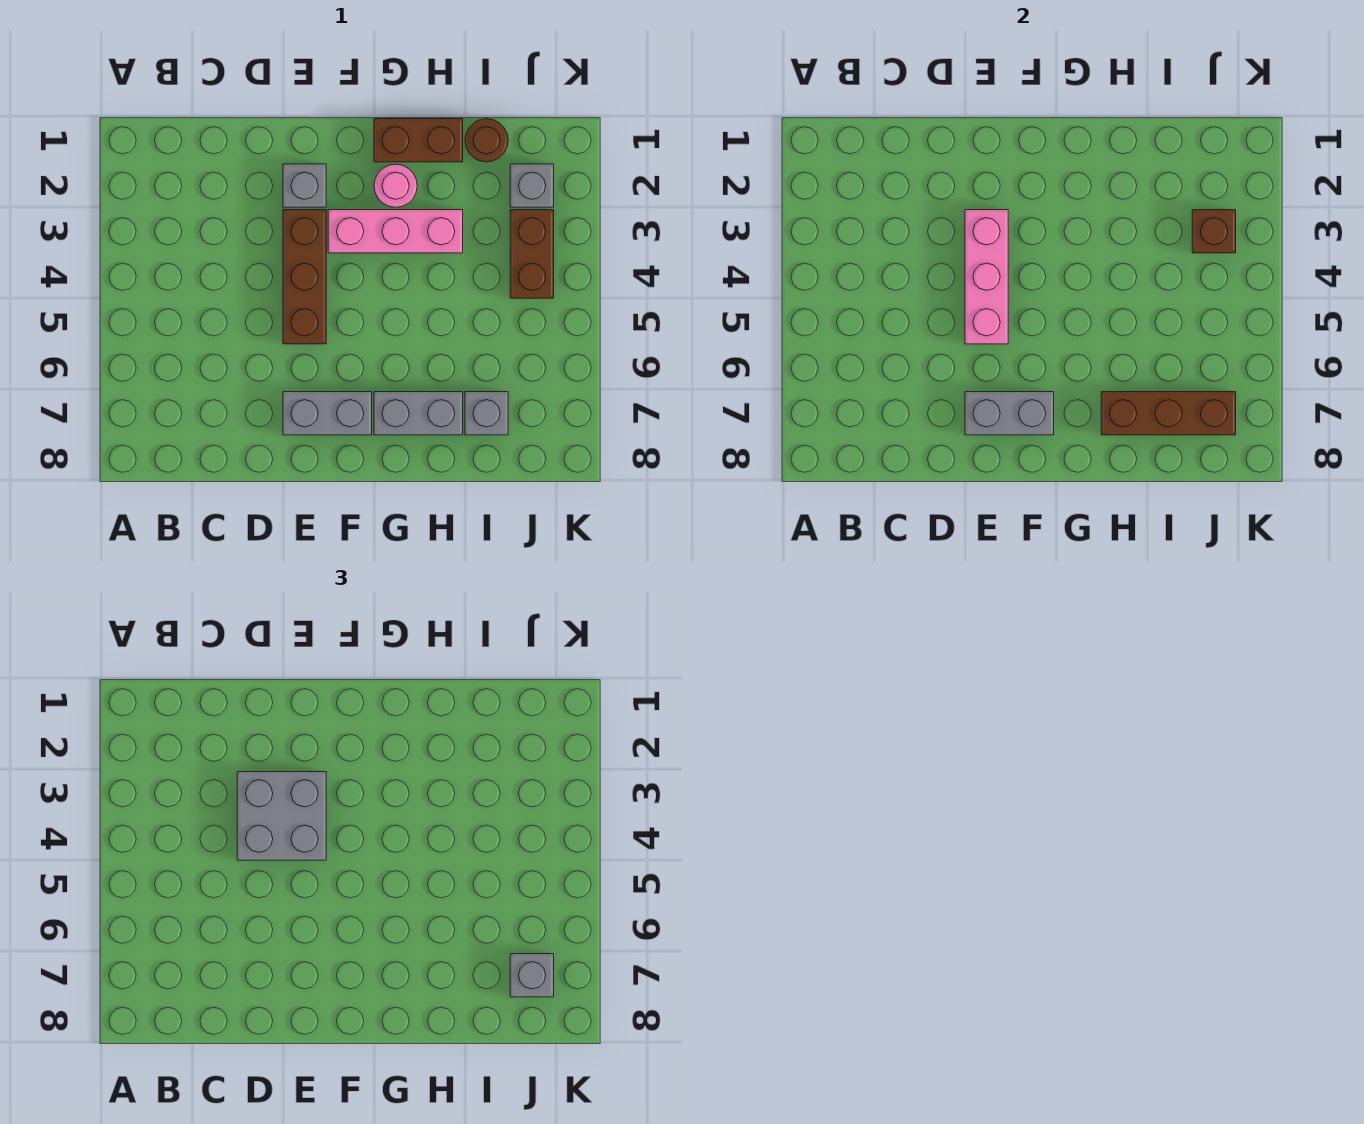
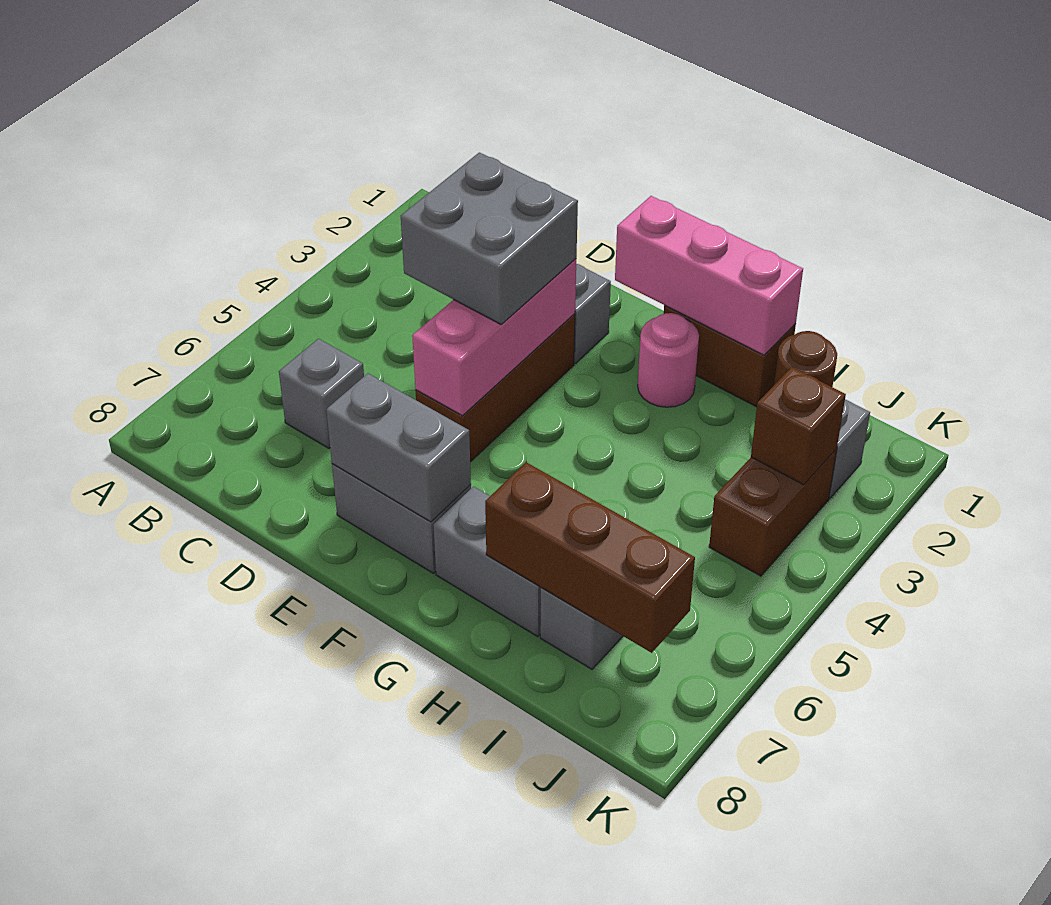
pink brick F3:H3 level 1 -> pink brick F1:H1 level 2
grey brick J7 level 3 -> grey brick C6 level 1

